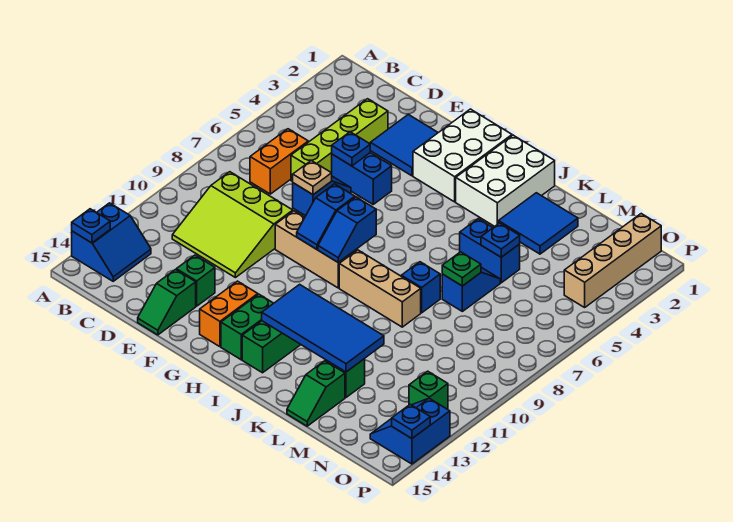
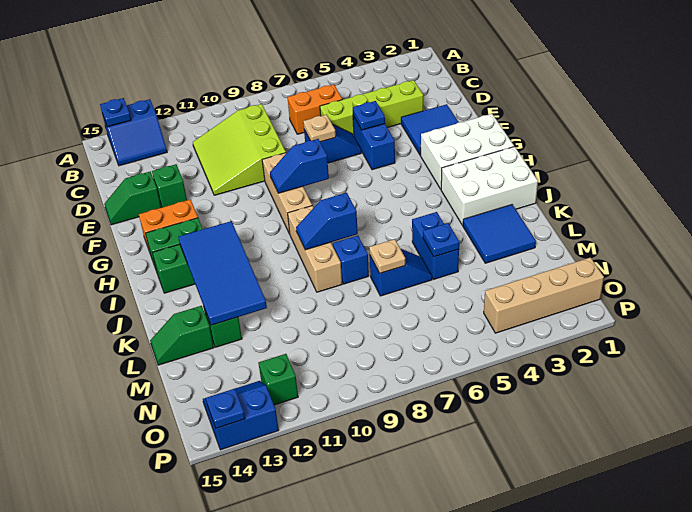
blue slope H8:H9 level 2 top 8 -> blue slope J8:J9 level 2 top 8
green plate L7 level 2 -> tan plate L7 level 2

